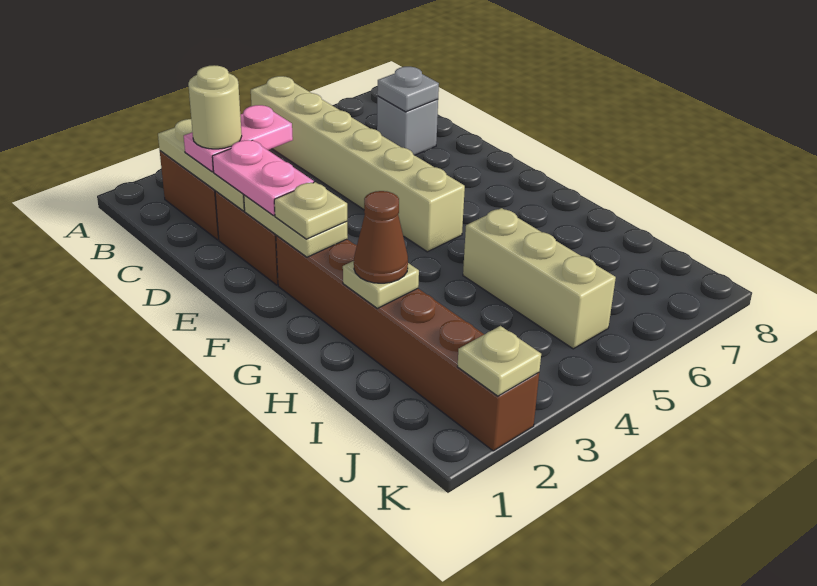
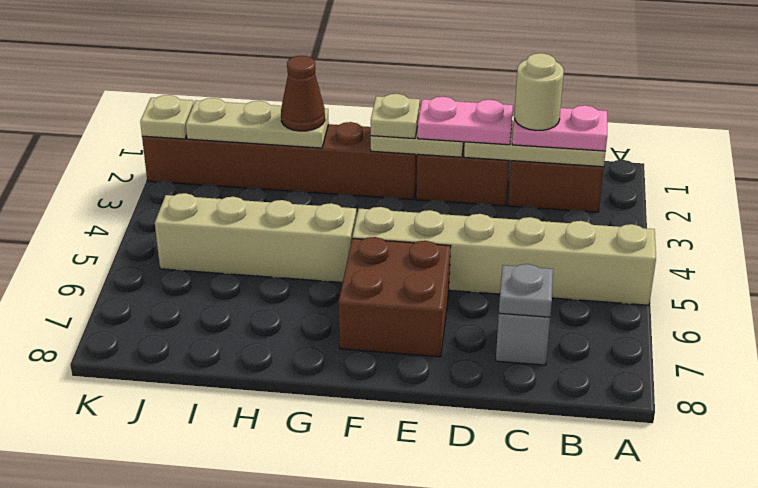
pink plate C2:C3 level 3 -> pink plate B2:C2 level 3
none -> brown brick E6:F7 level 1
tan plate H2 level 2 -> tan plate H2:J2 level 2
tan brick H5:J5 level 1 -> tan brick G5:J5 level 1

